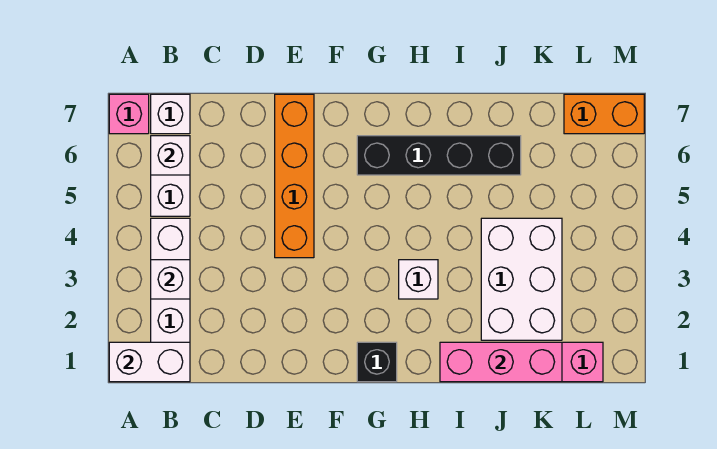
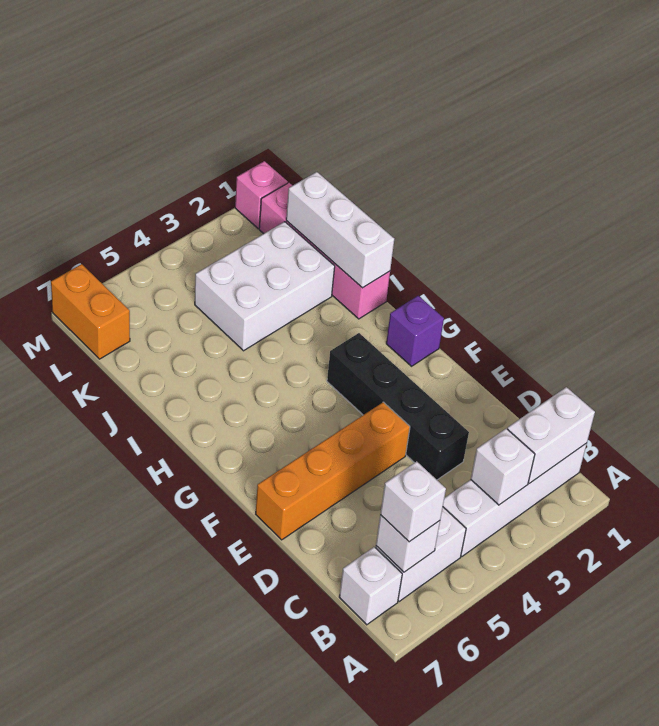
white brick A1:B1 level 2 -> white brick B1:B2 level 2
pink brick A7 level 1 -> pink brick M1 level 1
black brick G1 level 1 -> purple brick G1 level 1
black brick G6:J6 level 1 -> black brick D3:G3 level 1
white brick H3 level 1 -> white brick B6 level 3
pink brick I1:K1 level 2 -> white brick I1:K1 level 2

